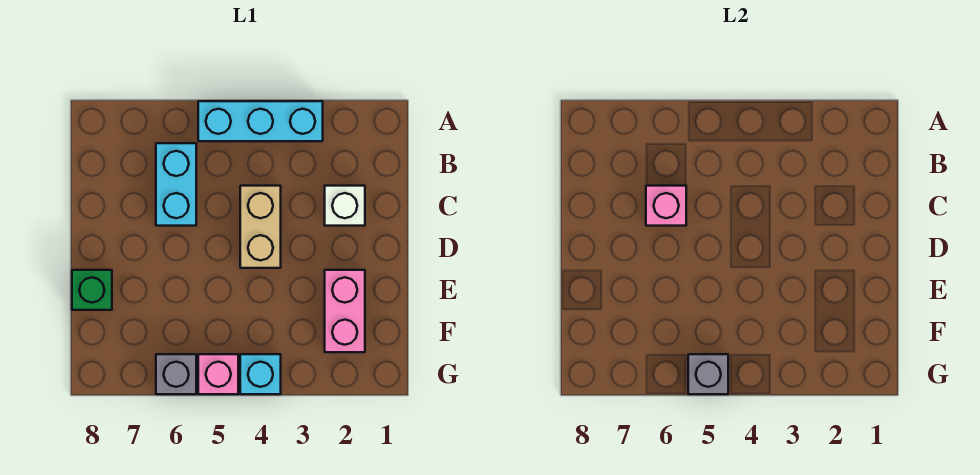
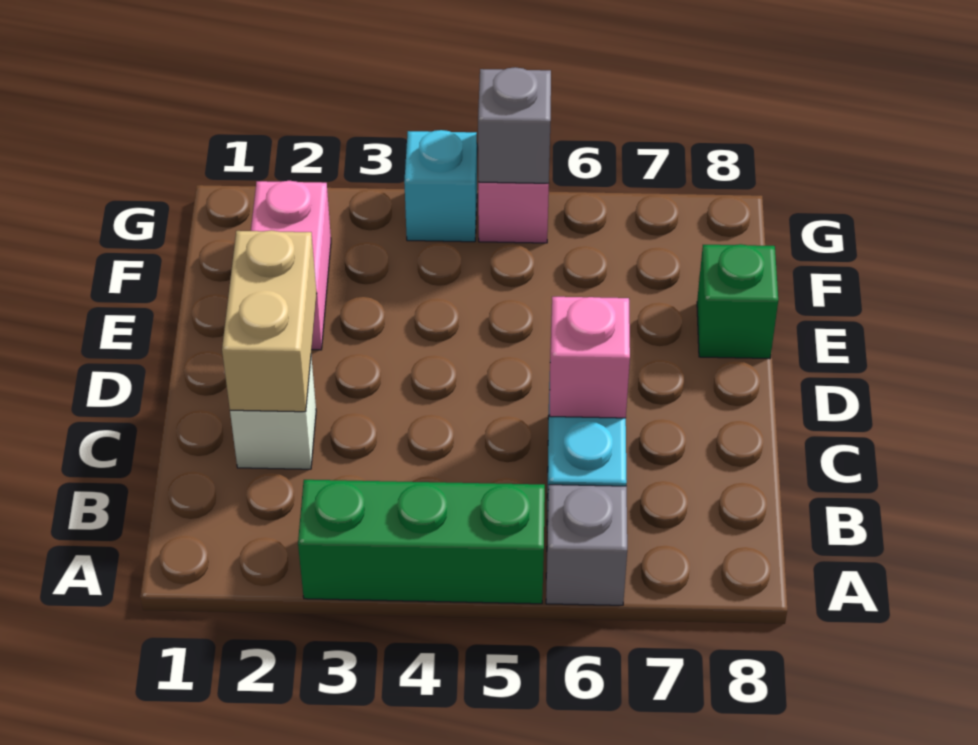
cyan brick A3:A5 level 1 -> green brick A3:A5 level 1
tan brick C4:D4 level 1 -> tan brick C2:D2 level 2
grey brick G6 level 1 -> grey brick A6 level 1

